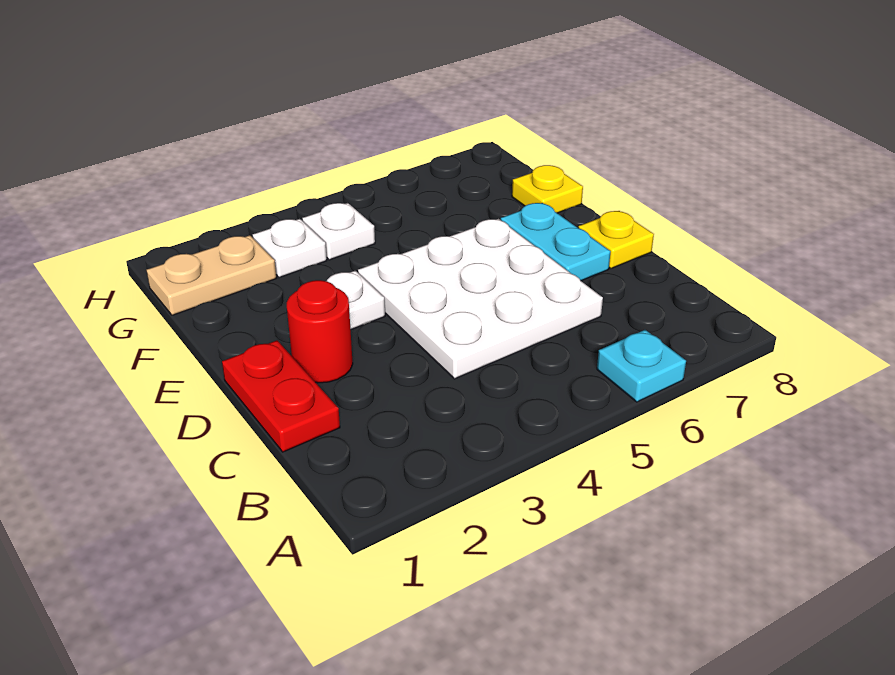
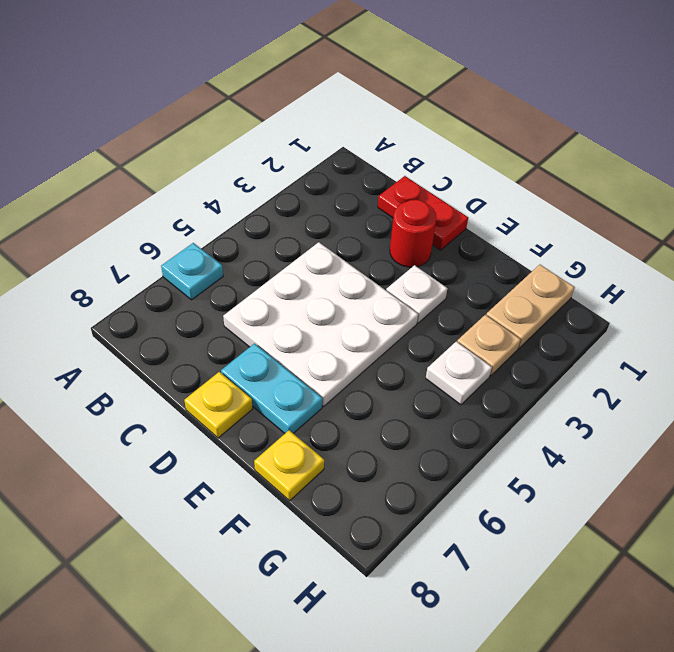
white plate G3 level 1 -> tan plate G3 level 1

